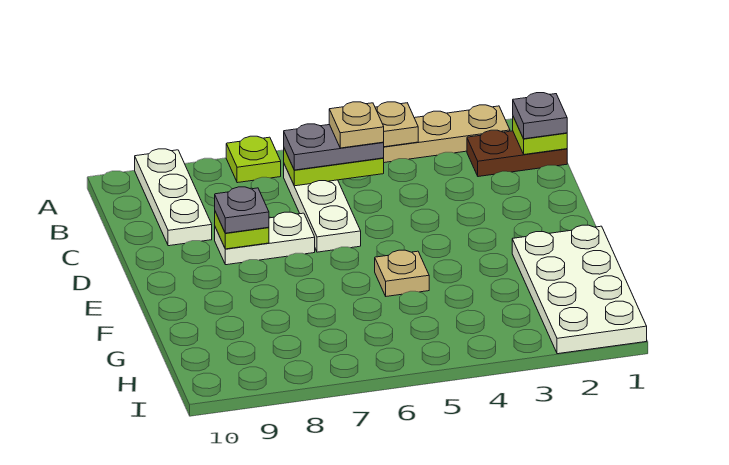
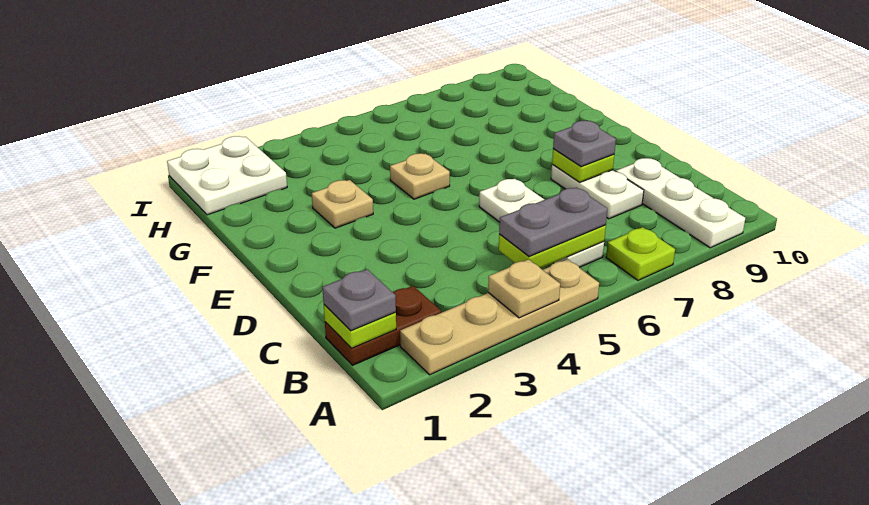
tan plate B5 level 4 -> tan plate F3 level 1
white plate D7:D8 level 1 -> white plate C8:D8 level 1
white plate F1:I2 level 1 -> white plate H1:I2 level 1

